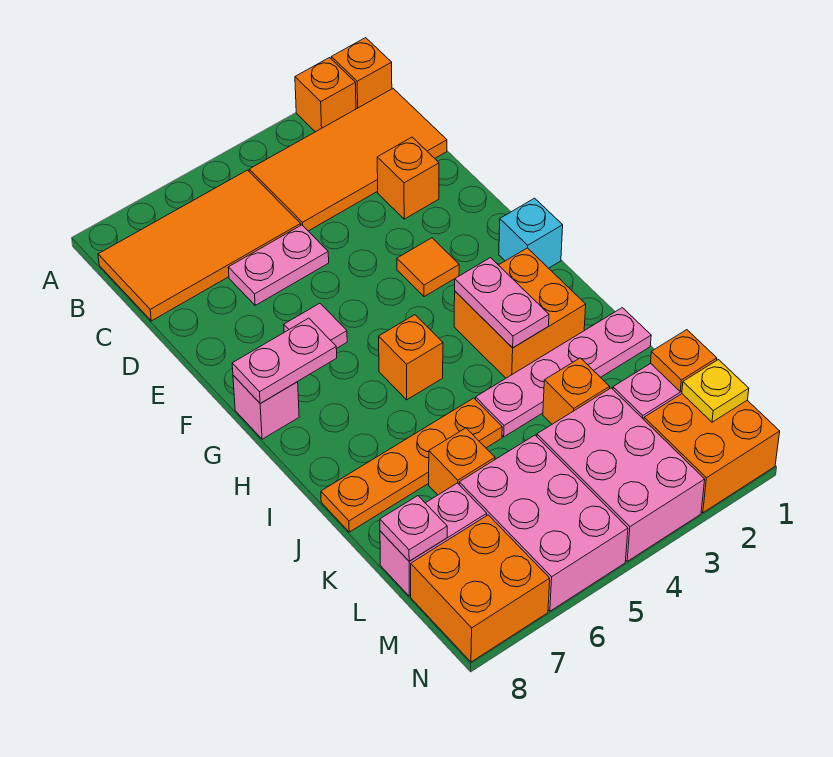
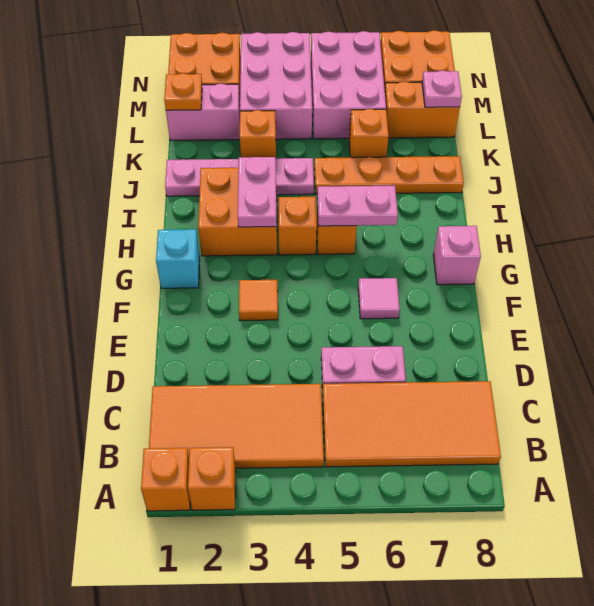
orange brick D2 level 1 -> orange brick H4 level 1
pink plate G7:G8 level 2 -> pink plate H5:H6 level 2
pink brick L7:L8 level 1 -> orange brick L7:L8 level 1
yellow plate M1 level 2 -> none

